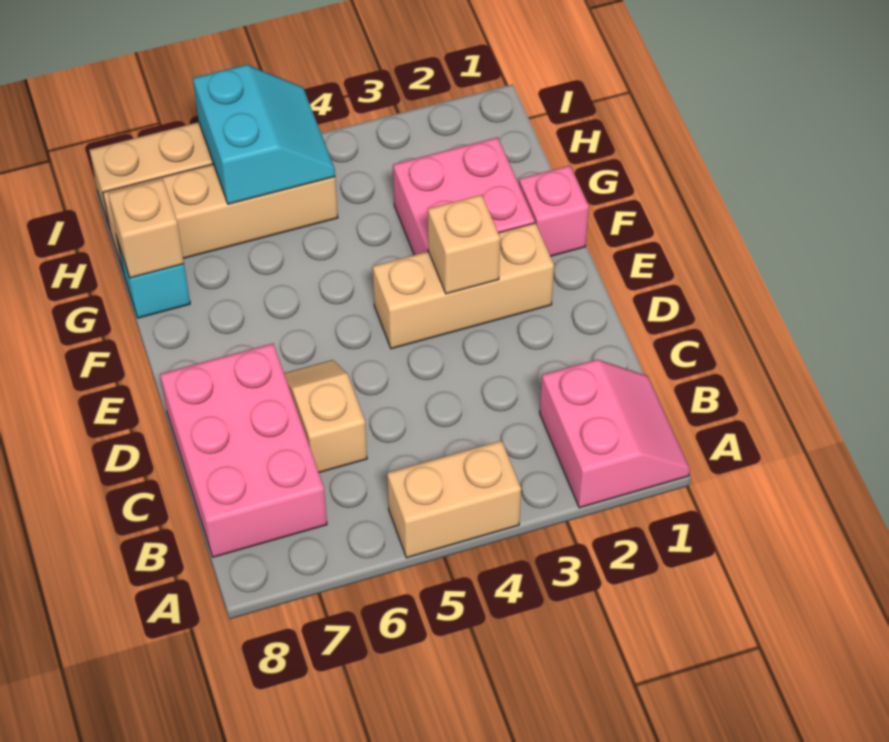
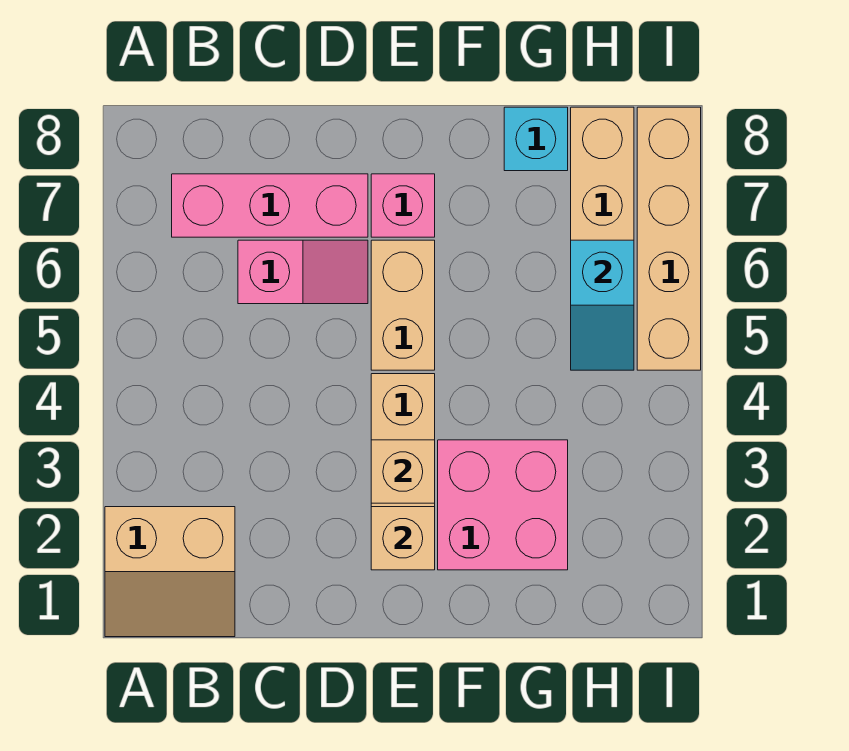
pink slope A1:B2 level 1 top 2 -> tan slope A1:B2 level 1 top 2
tan brick A4:A5 level 1 -> tan brick E5:E6 level 1
pink brick B7:D8 level 1 -> pink brick B7:D7 level 1
tan slope C6:D6 level 1 top C -> pink slope C6:D6 level 1 top C
pink brick F1 level 1 -> pink brick E7 level 1
tan brick G8 level 2 -> tan brick E2 level 2
cyan slope H5:I6 level 2 top 6 -> cyan slope H5:H6 level 2 top 6

